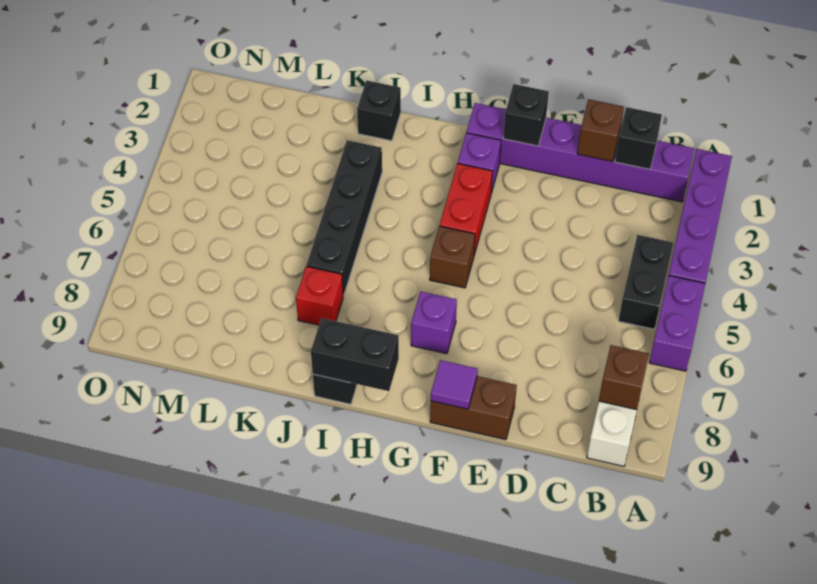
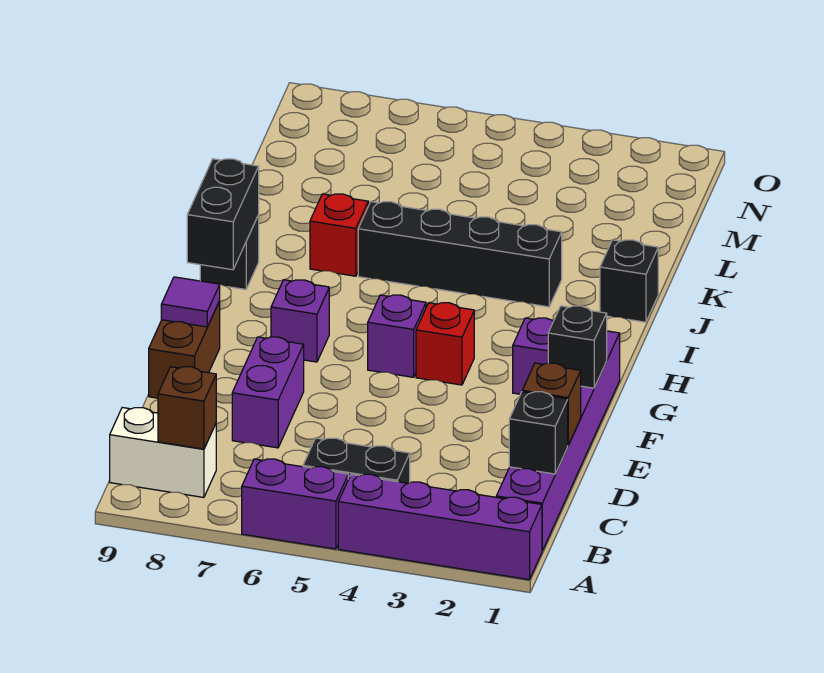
none -> purple brick D7:E7 level 1
red brick G3:G4 level 1 -> red brick G4 level 1
brown brick G5 level 1 -> purple brick G5 level 1

